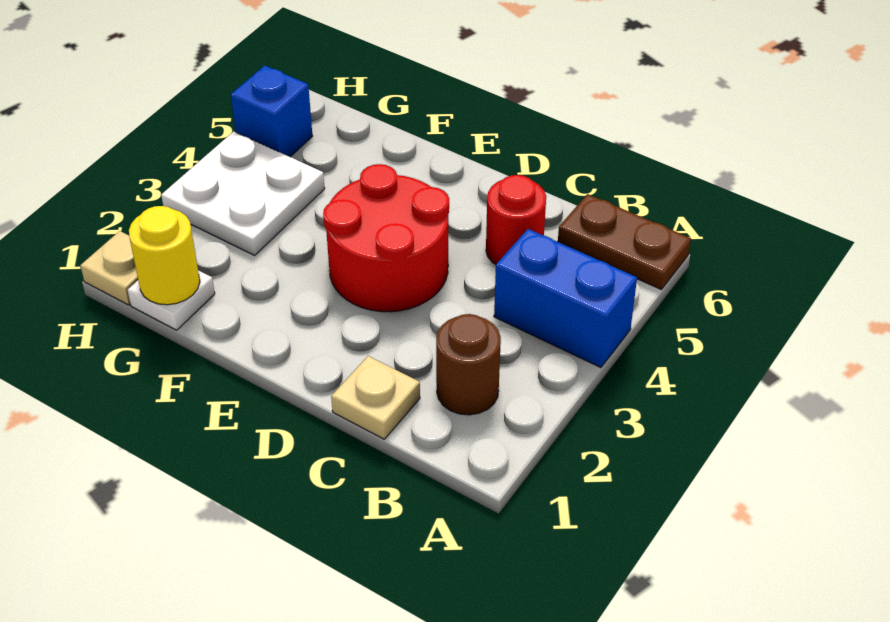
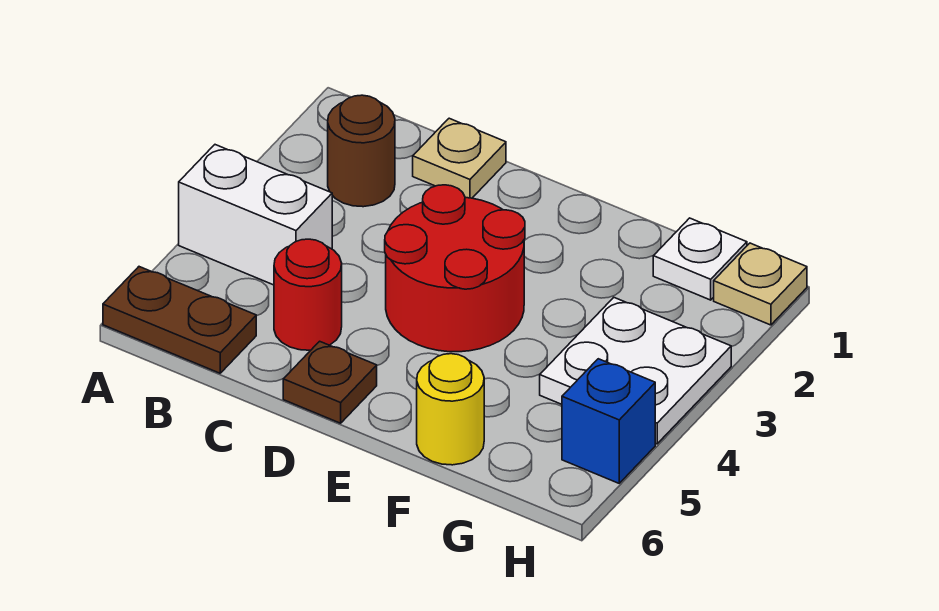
blue brick A4:B4 level 1 -> white brick A4:B4 level 1
none -> brown plate D6 level 1
yellow round brick G1 level 2 -> yellow round brick F6 level 1

